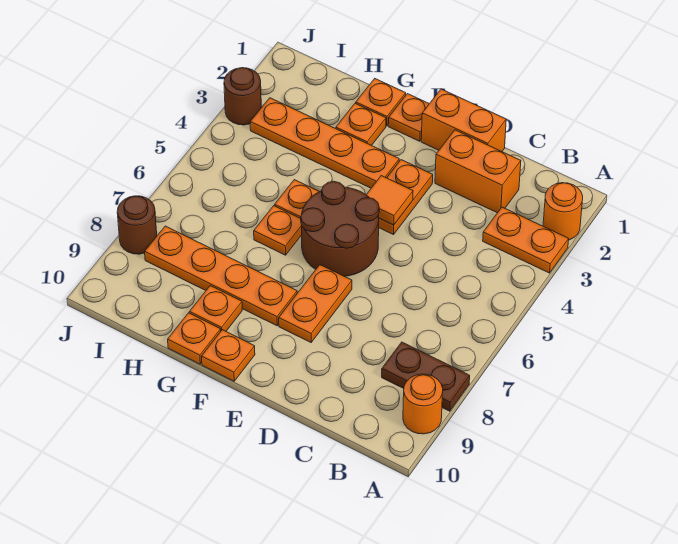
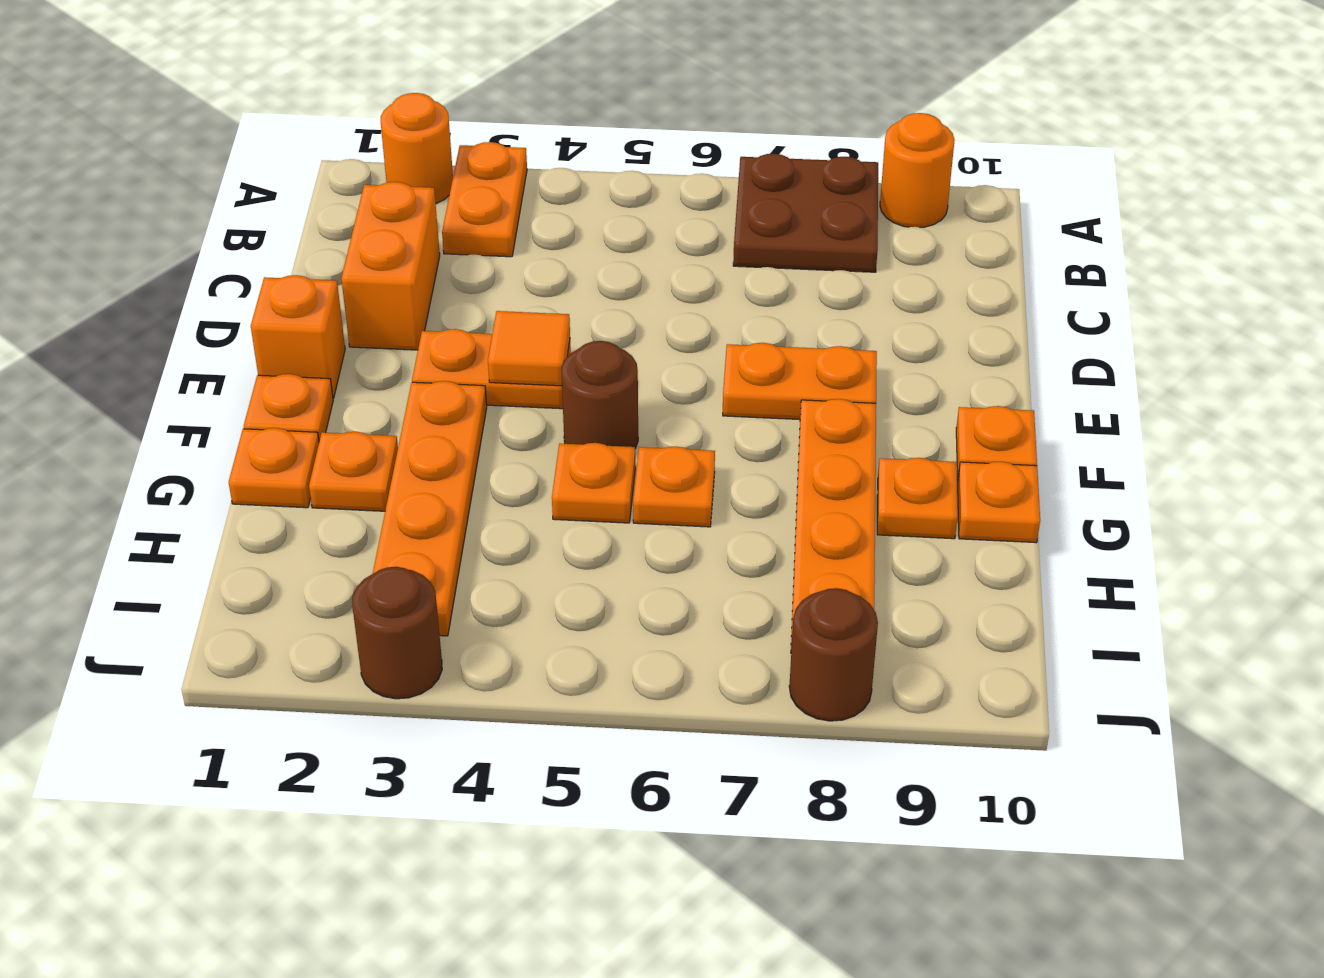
brown plate A8:B8 level 1 -> brown plate A7:B8 level 1
orange brick D1:E1 level 1 -> orange brick E1 level 1
brown round brick E5:F6 level 1 -> brown round brick F5 level 1

